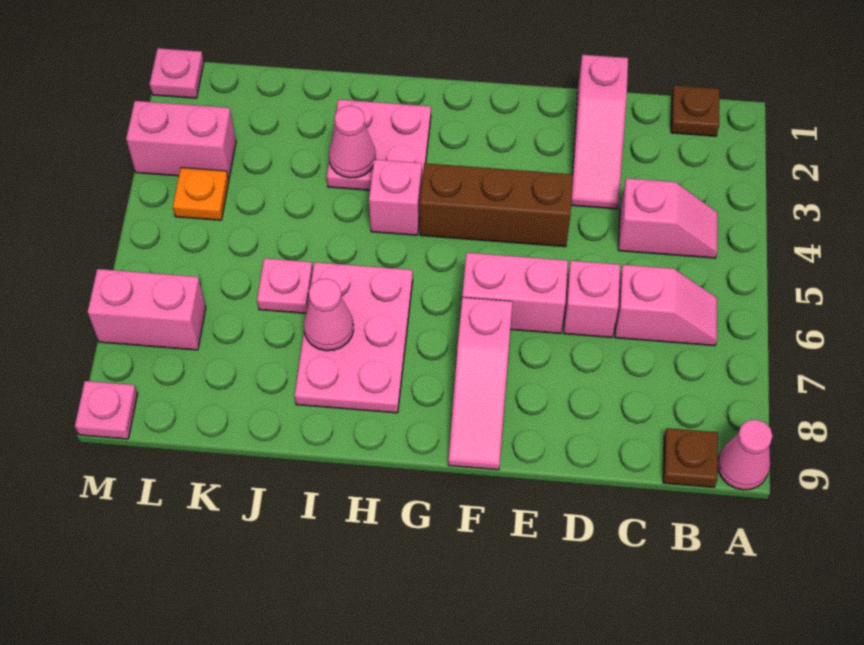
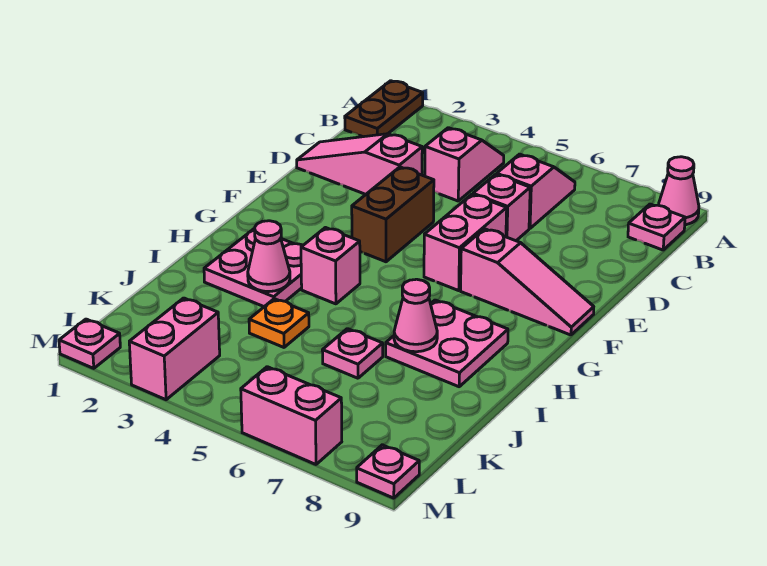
brown plate B1 level 1 -> brown plate A1:B1 level 1
brown plate B9 level 1 -> pink plate B9 level 1
pink slope D1:D3 level 1 top 1 -> pink slope D1:D3 level 1 top 3
brown brick E4:G4 level 1 -> brown brick E4:F4 level 1
pink plate H6:I8 level 1 -> pink plate H7:I8 level 1
orange plate L4 level 1 -> orange plate J4 level 1
pink brick L7:M7 level 1 -> pink brick M6:M7 level 1

